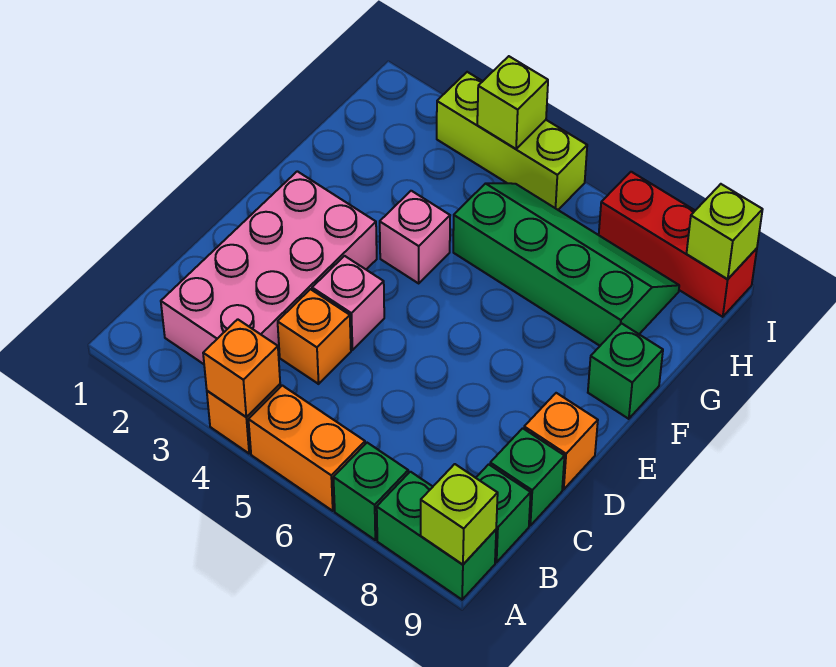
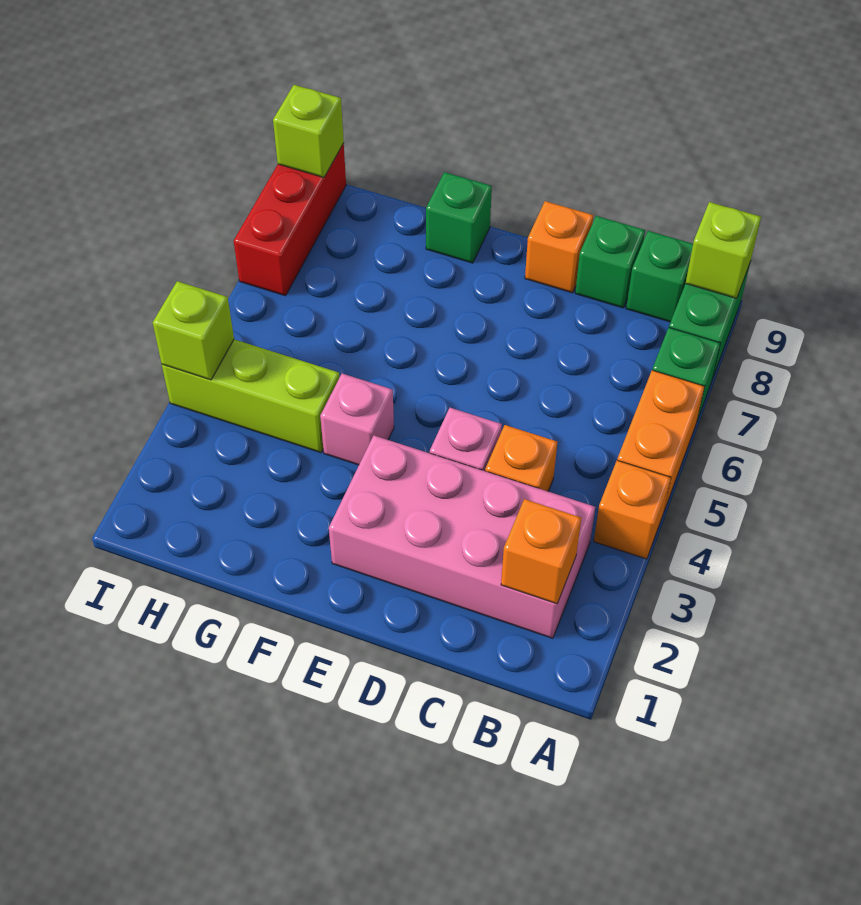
orange brick A4 level 2 -> orange brick B2 level 2
green slope G5:H8 level 1 top G -> none
lime brick I3:I5 level 1 -> lime brick G4:I4 level 1

